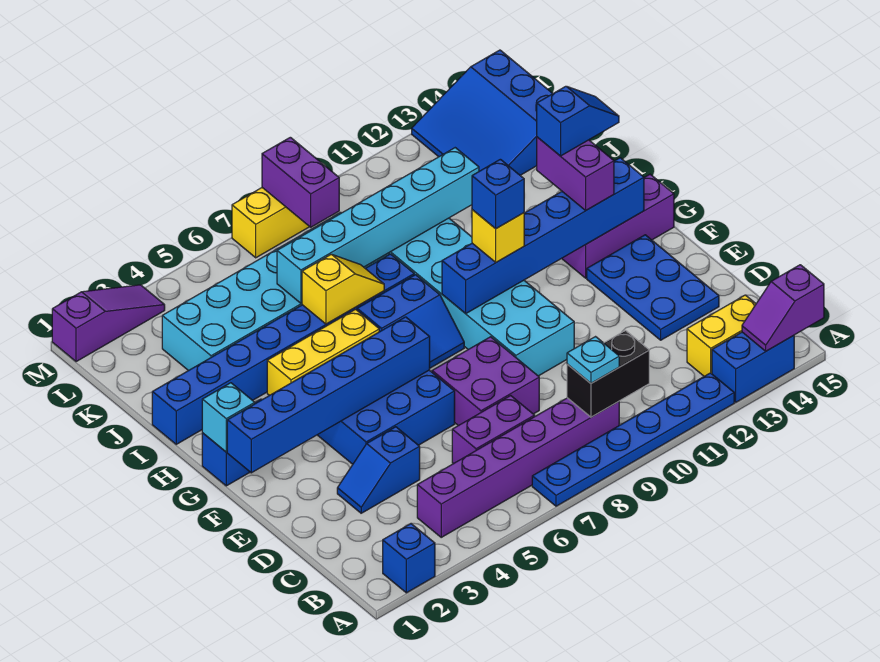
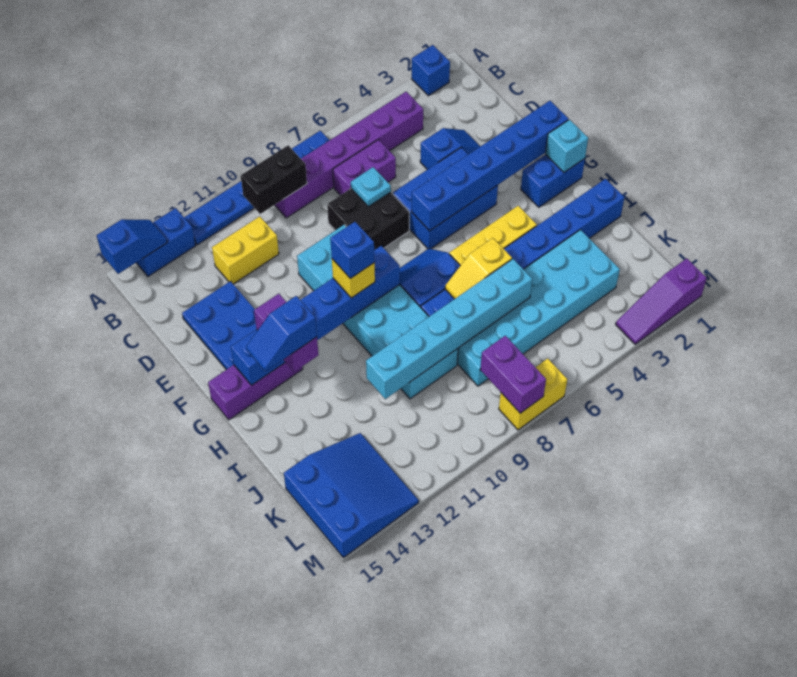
purple slope A14:A15 level 2 top 15 -> blue slope A14:A15 level 2 top 15
cyan plate B9 level 3 -> cyan plate D7 level 2
yellow brick B13:B14 level 1 -> yellow brick C11:C12 level 1
purple brick D7:E8 level 1 -> black brick D7:E8 level 1

